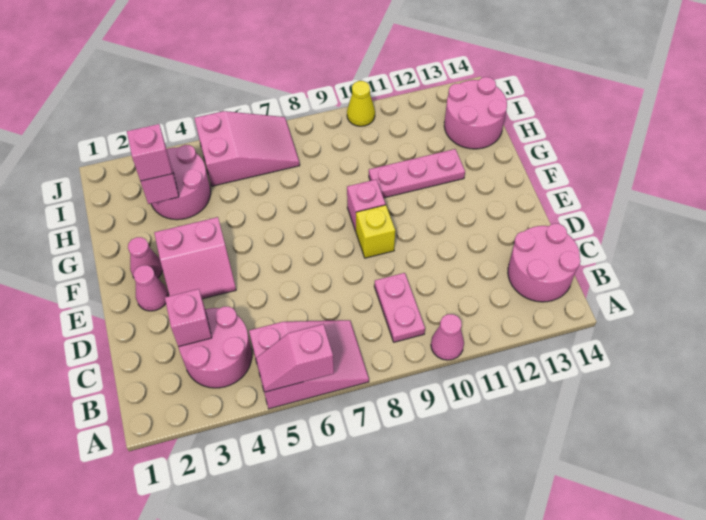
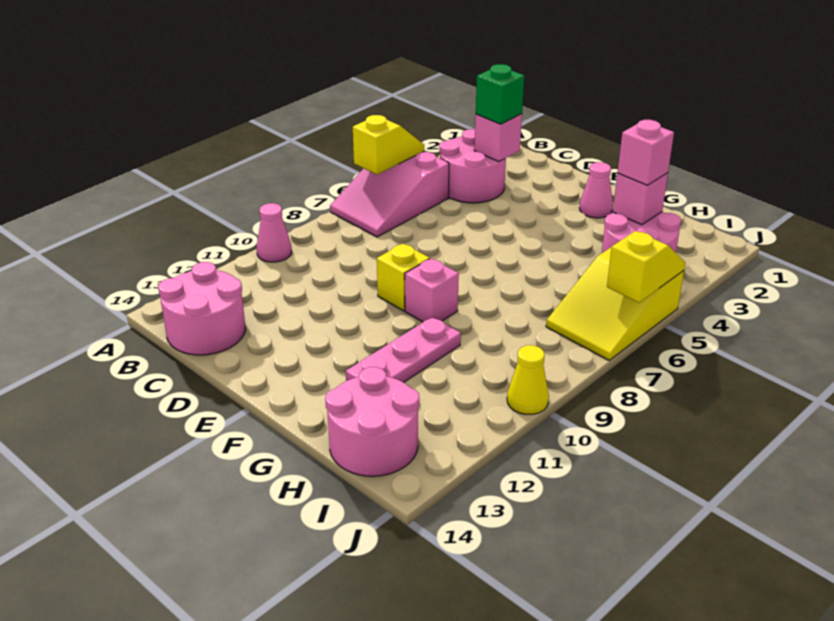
pink slope A5:A6 level 2 top 6 -> yellow slope A5:A6 level 2 top 6
pink plate B9:C9 level 1 -> none
none -> green brick C3 level 3
pink cone E2 level 1 -> none
pink slope E3:F4 level 1 top F -> none
pink slope I5:J7 level 1 top 5 -> yellow slope I5:J7 level 1 top 5
none -> yellow slope J5:J6 level 2 top 6

